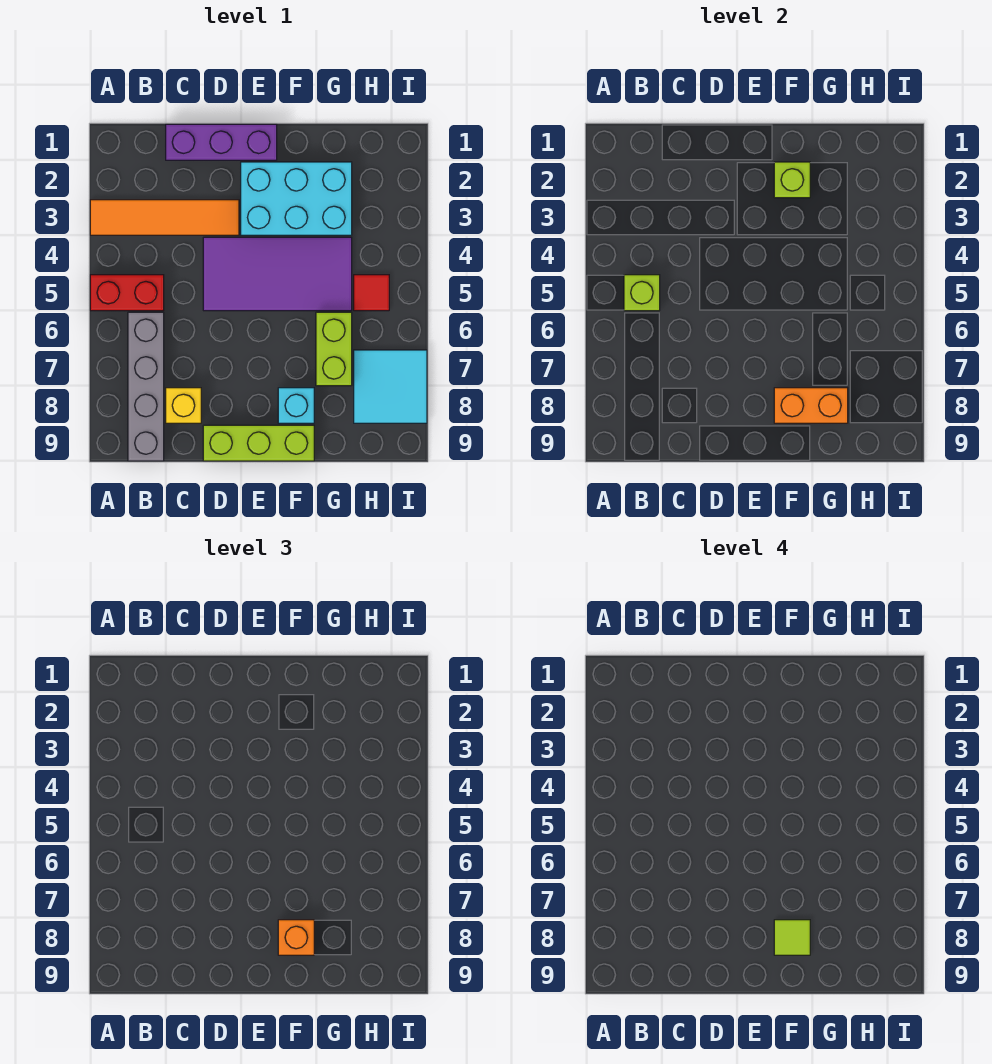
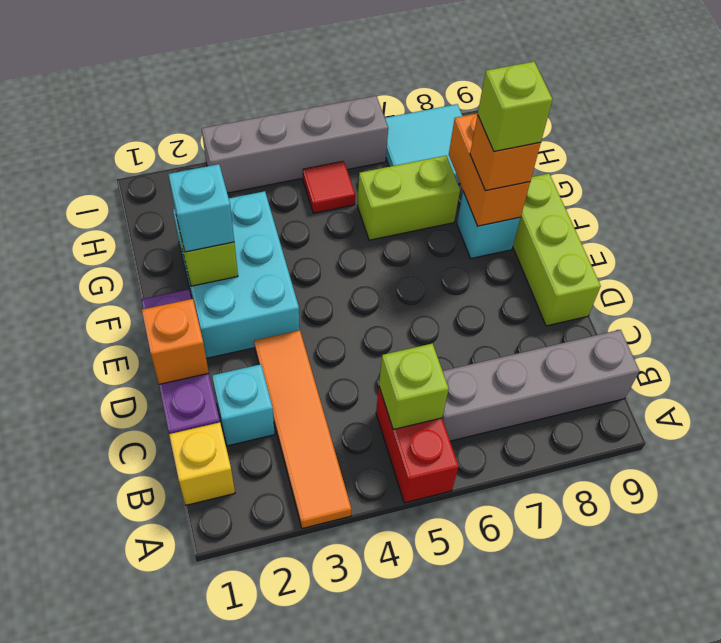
none -> cyan brick C2 level 1
yellow brick C8 level 1 -> yellow brick B1 level 1
none -> orange brick D1 level 2
purple tile D4:G5 level 1 -> none
none -> cyan brick F2 level 3
lime tile F8 level 4 -> lime brick F8 level 4
none -> grey brick I3:I6 level 1

